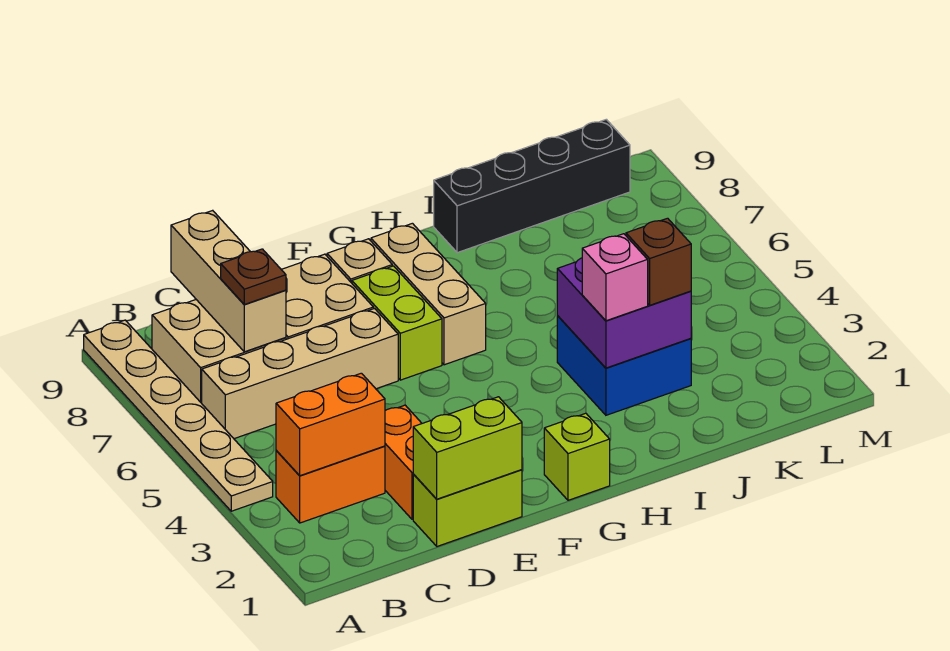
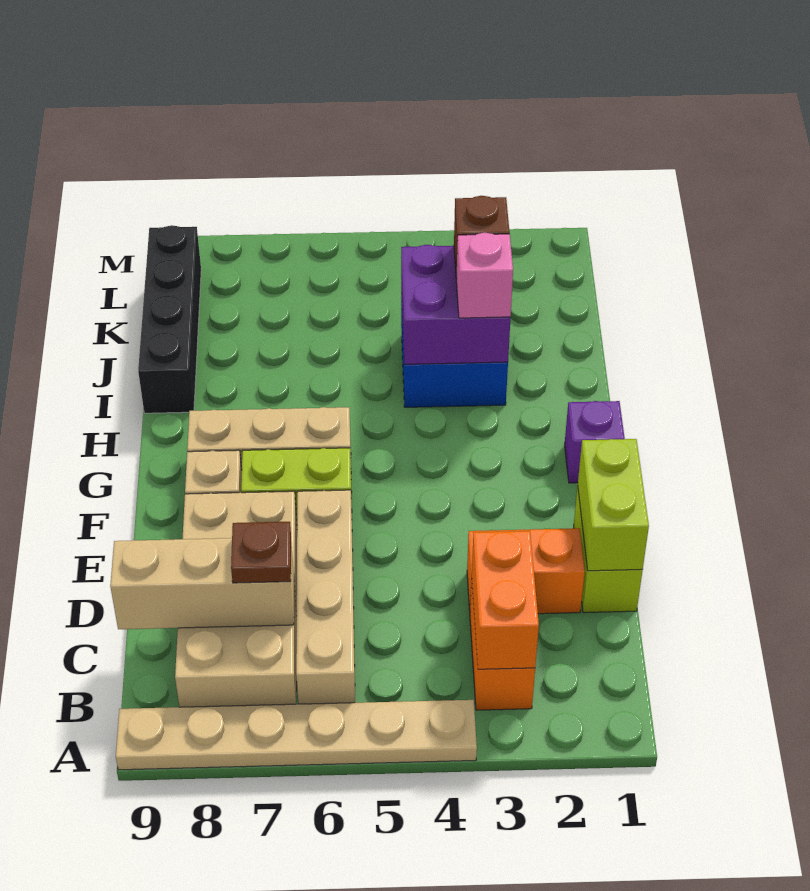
lime brick G1 level 1 -> purple brick G1 level 1

